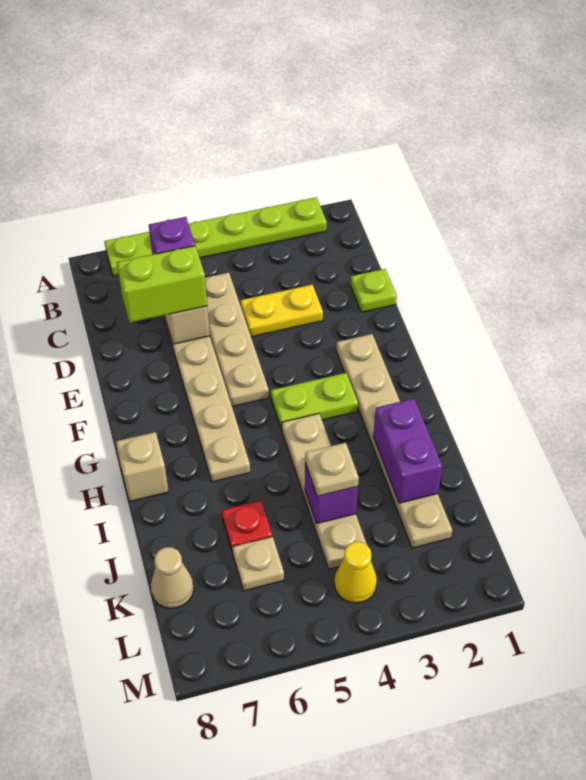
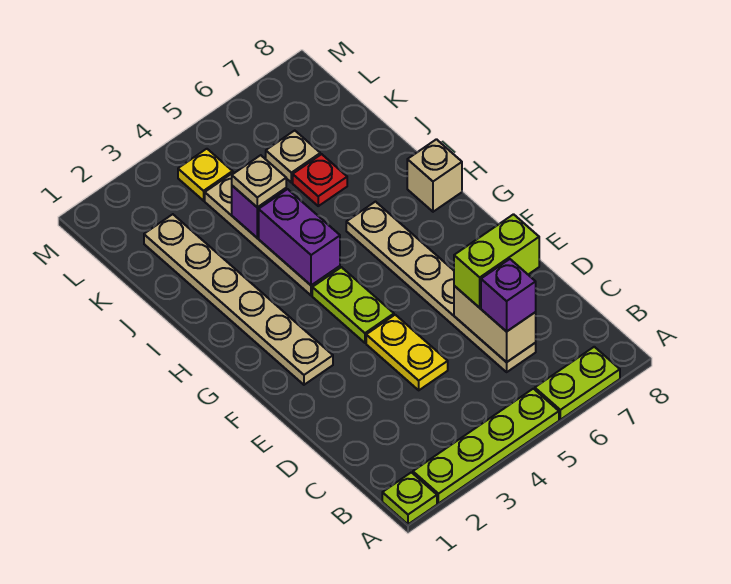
tan plate C5:F5 level 1 -> none
lime plate D1 level 1 -> lime plate A1 level 1
yellow plate D3:D4 level 1 -> yellow plate D4:E4 level 1
lime plate G3:G4 level 1 -> lime plate F4:G4 level 1
purple brick I2:J2 level 2 -> purple brick H4:I4 level 2
tan cone K8 level 1 -> none
yellow cone L4 level 1 -> yellow plate L4 level 1

